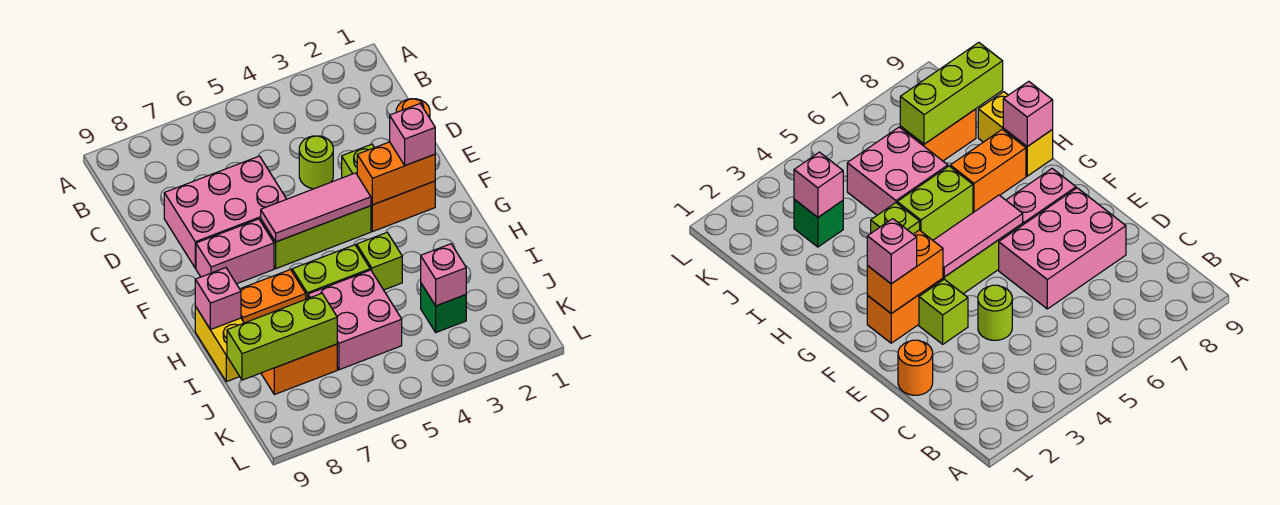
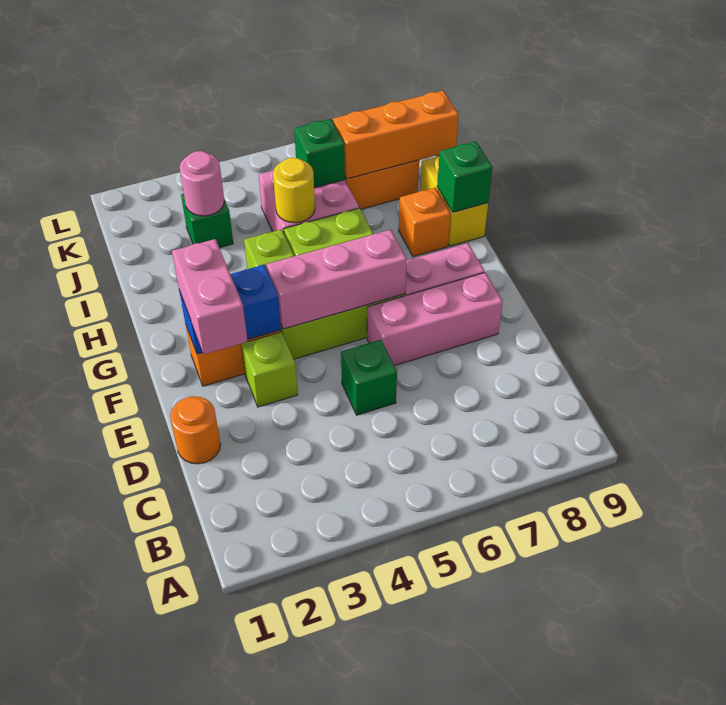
lime round brick D4 level 1 -> none
none -> green brick D5 level 1
pink brick D6:E8 level 1 -> pink brick E6:E8 level 1
orange brick F2:F3 level 2 -> blue brick F2:F3 level 2
pink brick F2 level 3 -> pink brick E2:F2 level 3
pink tile F4:F6 level 2 -> pink brick F4:F6 level 2
orange brick H7:H8 level 1 -> orange brick H8 level 1
pink brick H9 level 2 -> green brick H9 level 2
none -> yellow round brick I5 level 2
pink brick J3 level 2 -> pink round brick J3 level 2
none -> green brick J6 level 2
lime brick J7:J9 level 2 -> orange brick J7:J9 level 2

